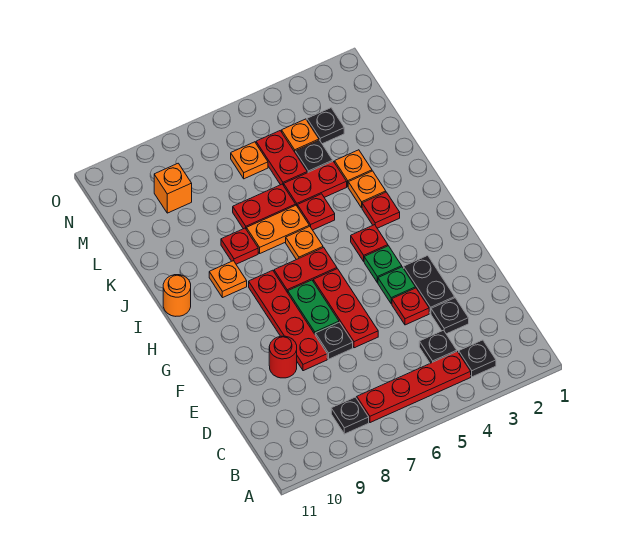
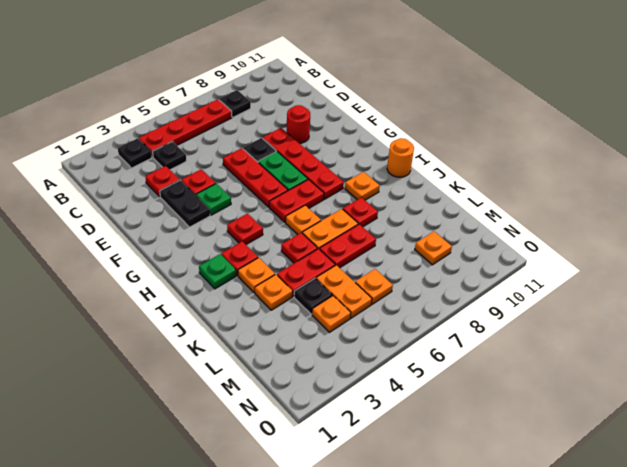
black plate D3 level 1 -> red plate D3 level 1
green plate G4 level 1 -> green plate I2 level 1
red plate L5:M5 level 1 -> orange plate L5:M5 level 1
black plate M3 level 1 -> none
orange brick M9 level 1 -> orange plate M9 level 1

